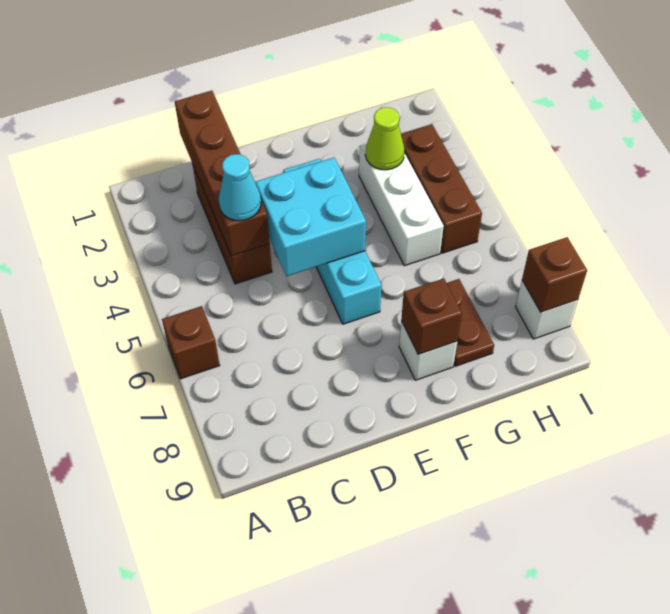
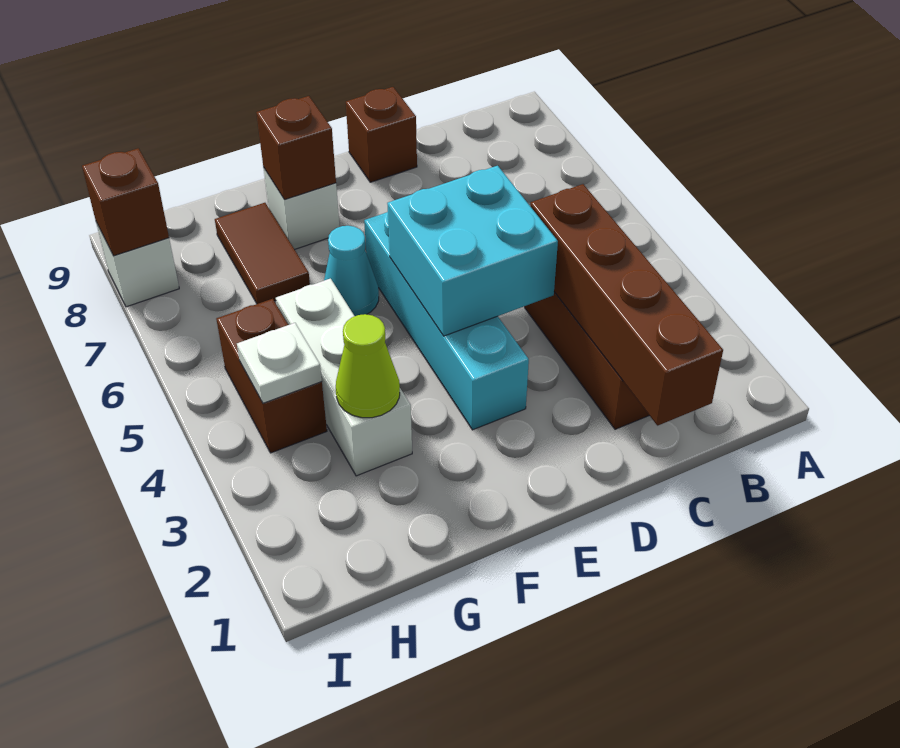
brown brick A6 level 1 -> brown brick D9 level 1
cyan cone C4 level 3 -> cyan cone F6 level 1
brown plate G7:G8 level 1 -> brown tile G7:G8 level 1
brown brick H3:H5 level 1 -> brown brick H4:H5 level 1
none -> white plate H4 level 2

